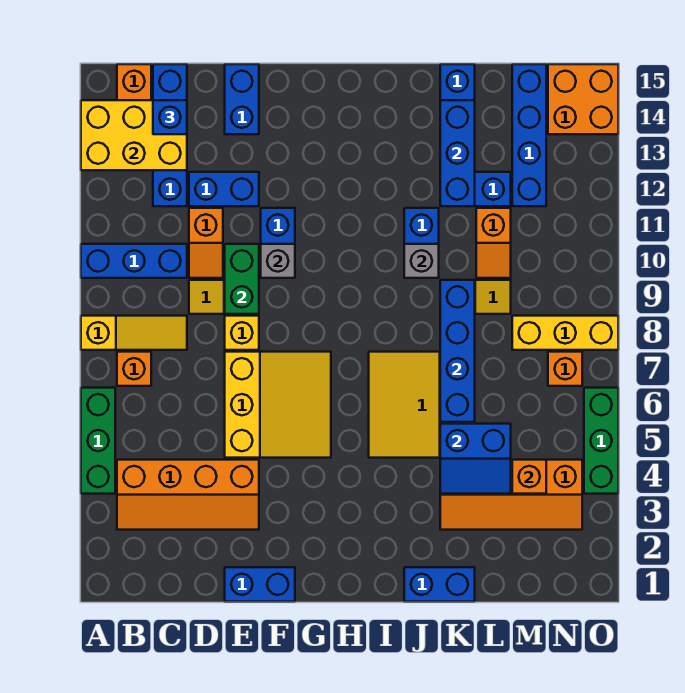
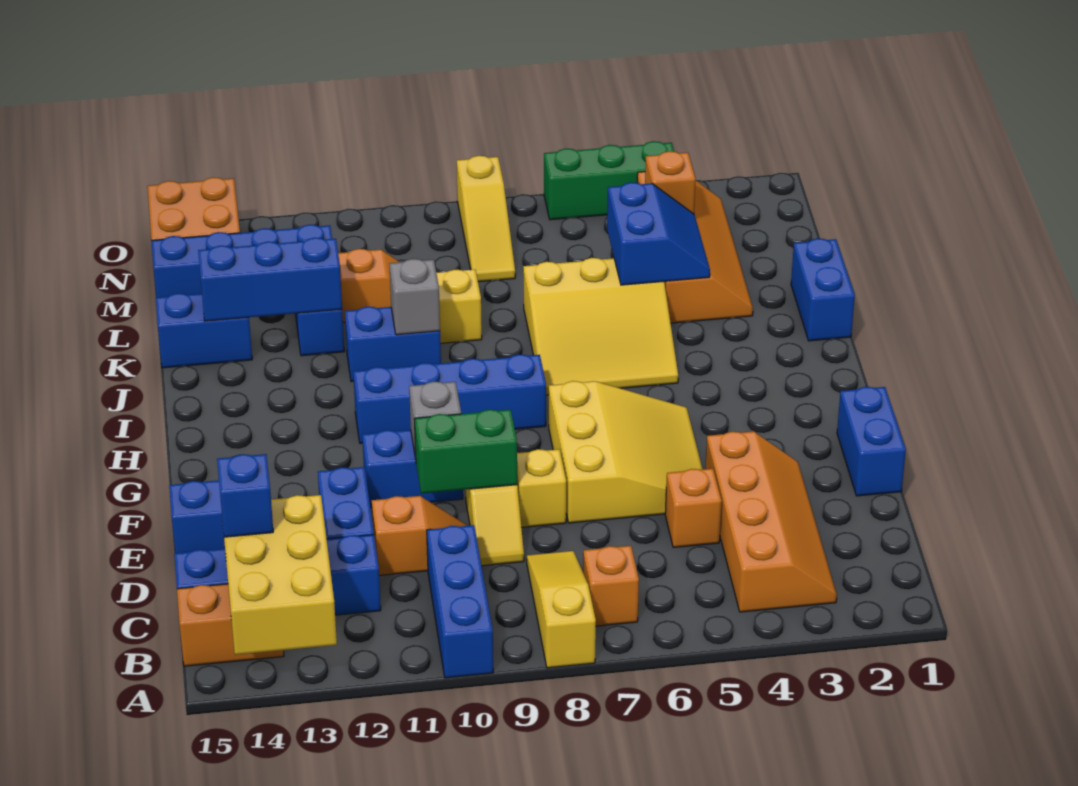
green brick A4:A6 level 1 -> none
yellow slope E5:G7 level 1 top E -> yellow slope E5:G7 level 1 top 7
blue brick K6:K9 level 2 -> blue brick H8:H11 level 1
yellow brick M8:O8 level 1 -> yellow slope M8:O8 level 1 top O
orange brick N7 level 1 -> orange brick D5 level 1

